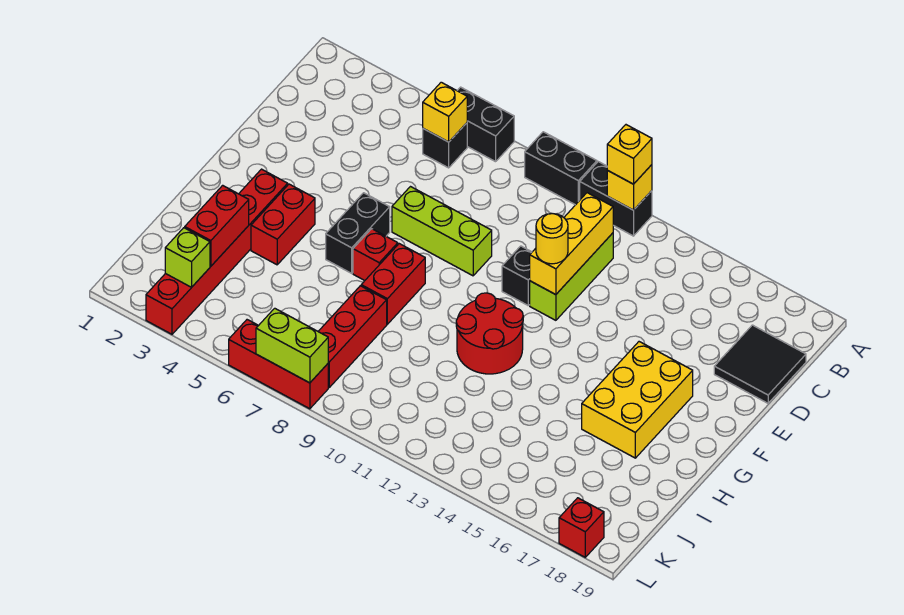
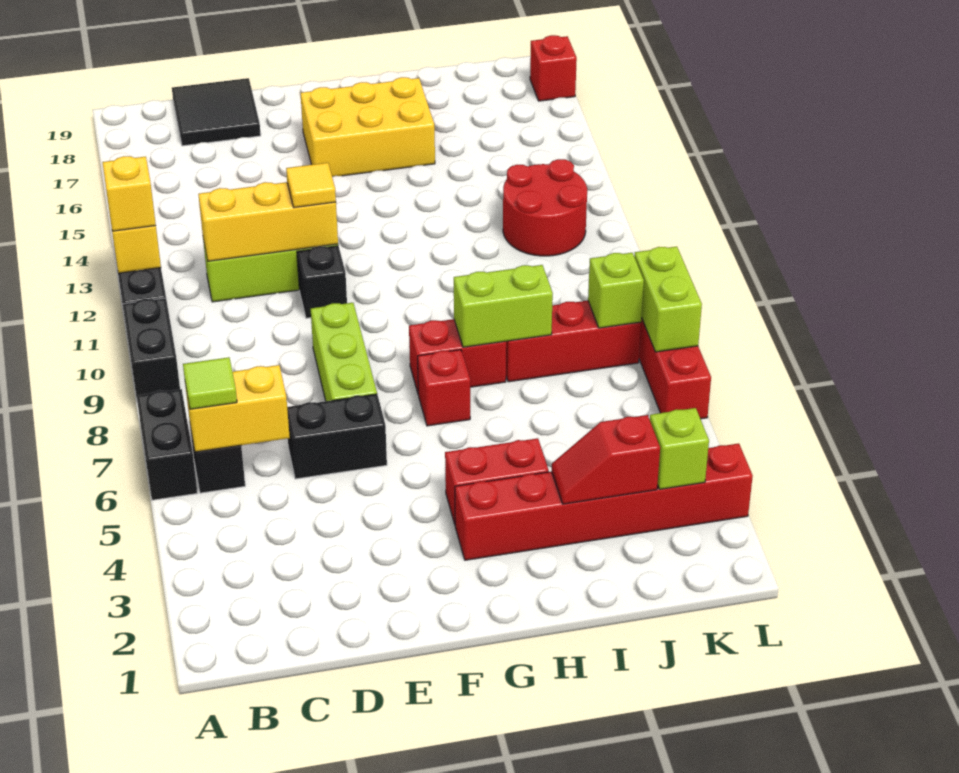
yellow brick B6 level 2 -> yellow brick B6:C6 level 2
none -> lime tile B6 level 3
yellow round brick E12 level 3 -> yellow tile E12 level 3
black brick F6:G6 level 1 -> black brick D6:E6 level 1
red round brick G11:H12 level 1 -> red round brick J12:K13 level 1
none -> lime brick H8:I8 level 2
red brick I3:J3 level 2 -> red slope I3:J3 level 2 top J
none -> lime brick K8 level 2

